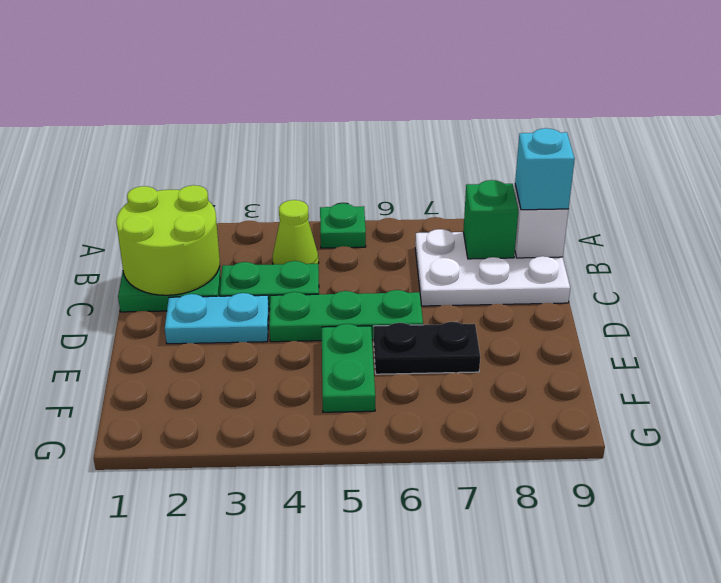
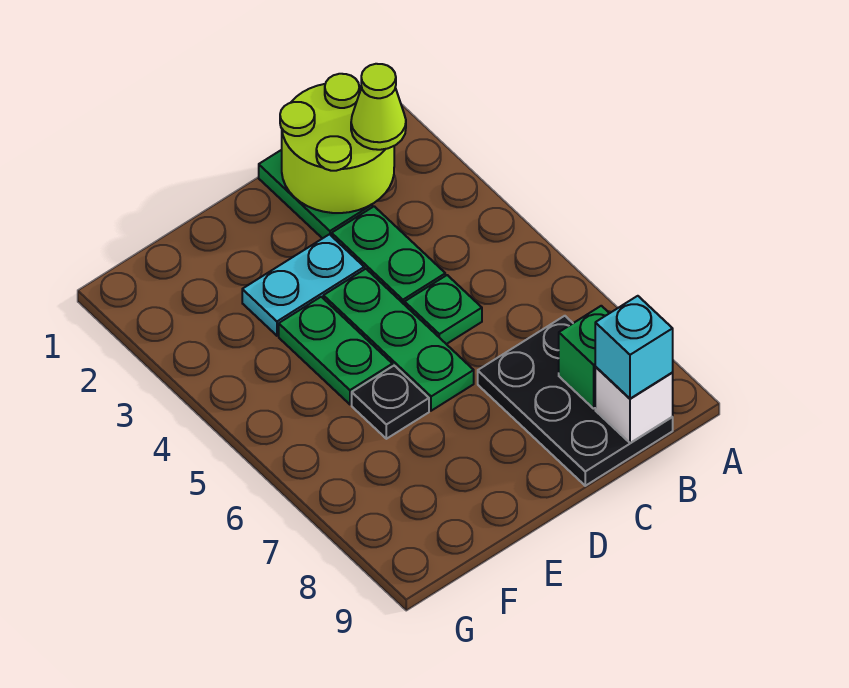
green plate A5 level 1 -> green plate C5 level 1
lime cone B4 level 1 -> lime cone B2 level 3
white plate B7:C9 level 1 -> black plate B7:C9 level 1
cyan plate D2:D3 level 1 -> cyan plate D3:E3 level 1
green plate E5:F5 level 1 -> green plate E4:E5 level 1
black plate E6:E7 level 1 -> black plate E6 level 1

